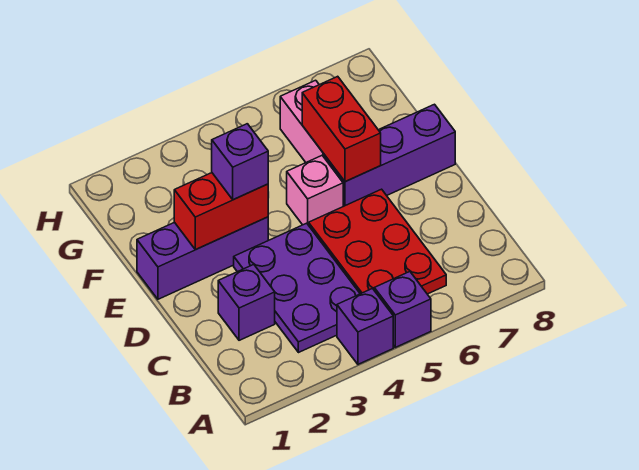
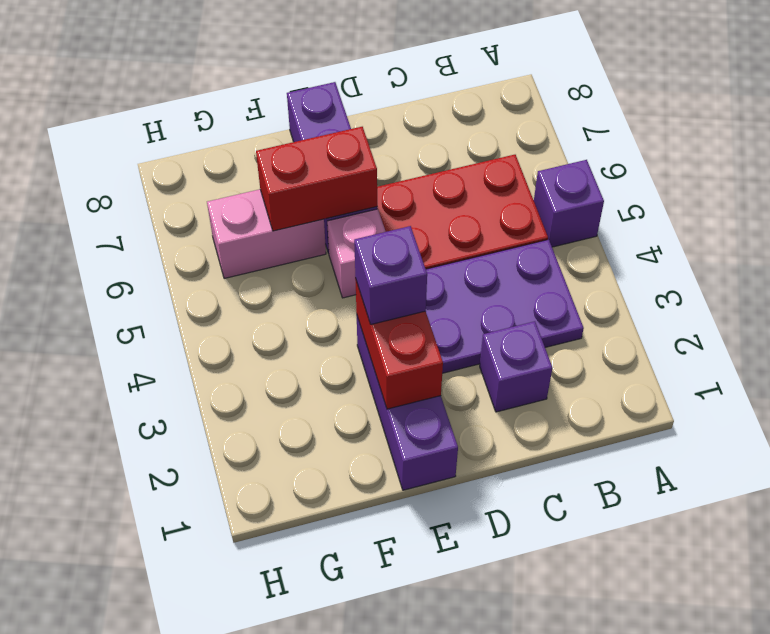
purple brick A4 level 1 -> none

